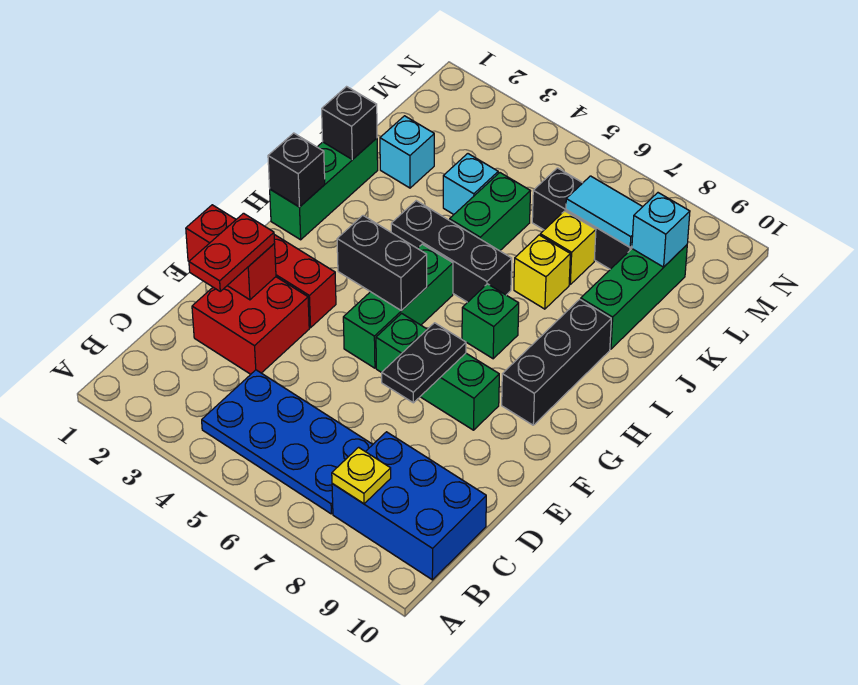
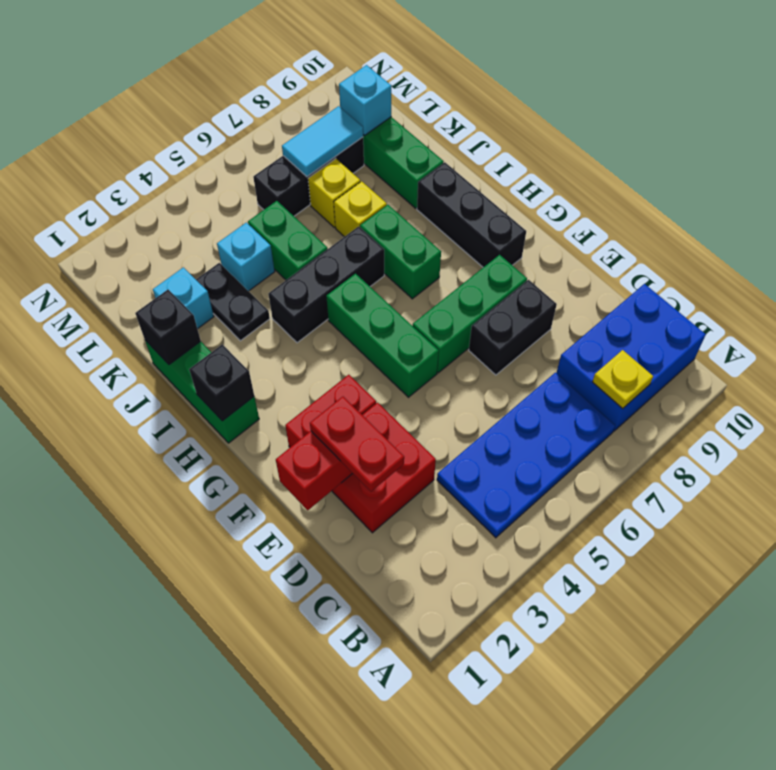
black plate E7:F7 level 2 -> black plate J3:K3 level 1
black brick G4:G5 level 2 -> black brick E7:E8 level 1
green brick H7 level 1 -> green brick H7:I7 level 1

